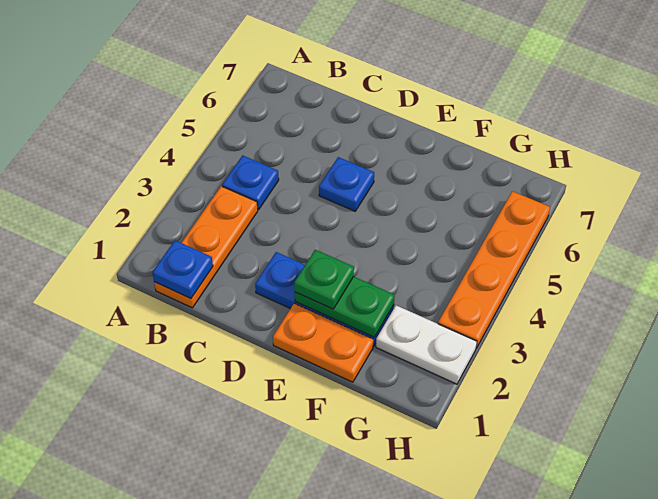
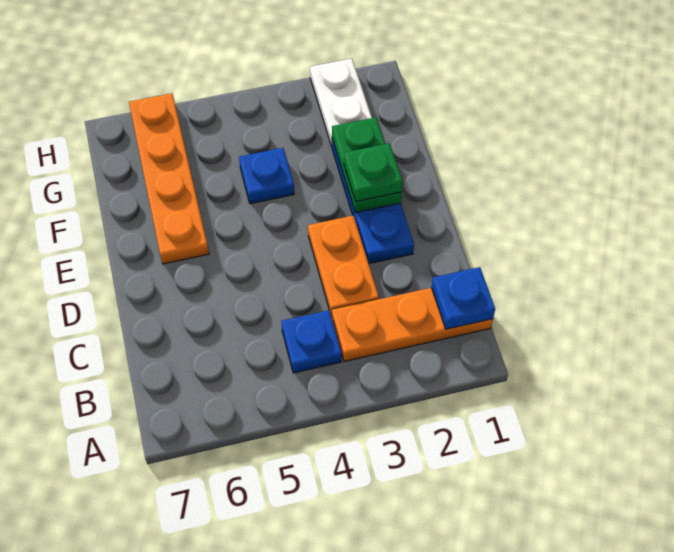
blue plate D5 level 1 -> blue plate F4 level 1
orange plate E1:F1 level 1 -> orange plate C3:D3 level 1
orange plate H3:H6 level 1 -> orange plate E6:H6 level 1

